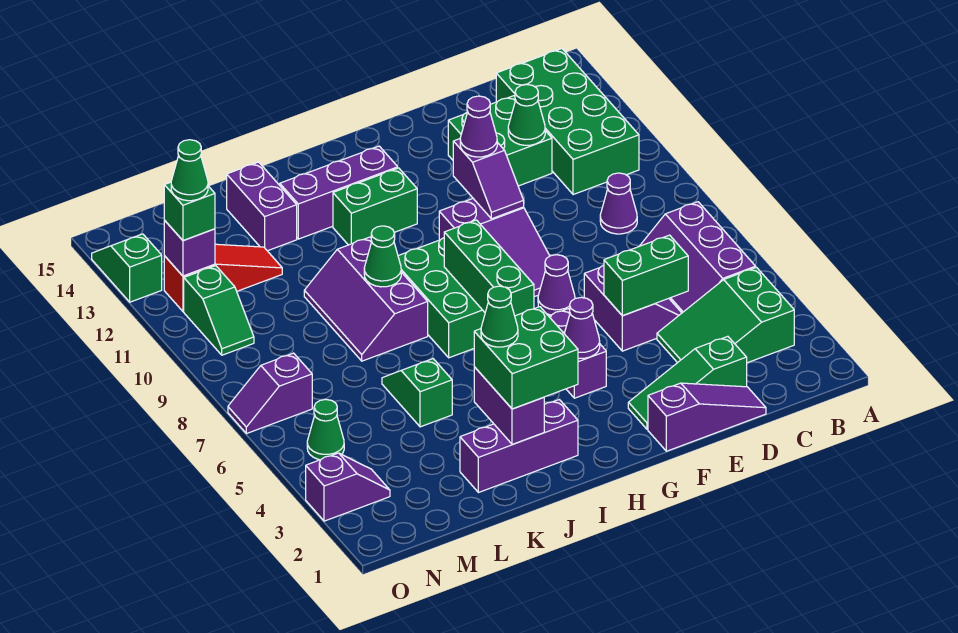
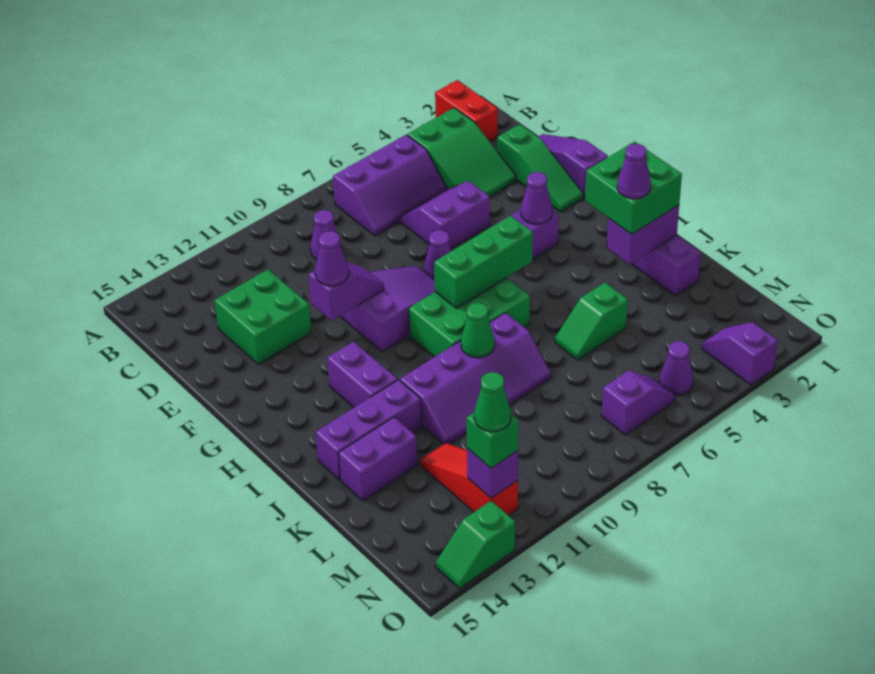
none -> red brick A2:B2 level 1
green brick B11:C14 level 1 -> none
green brick D5:E5 level 2 -> none
green cone D12 level 2 -> none
green brick H12:I12 level 1 -> purple brick H12:I12 level 1
purple brick H13:J13 level 1 -> purple brick J12:J14 level 1
green cone J3 level 4 -> purple cone J3 level 4
purple slope J8:K10 level 1 top J -> purple slope J8:K11 level 1 top J
green cone N5 level 1 -> purple cone N5 level 1
purple slope N7:O7 level 1 top N -> purple slope N6:N7 level 1 top 7
green slope N10:N11 level 1 top 11 -> none

